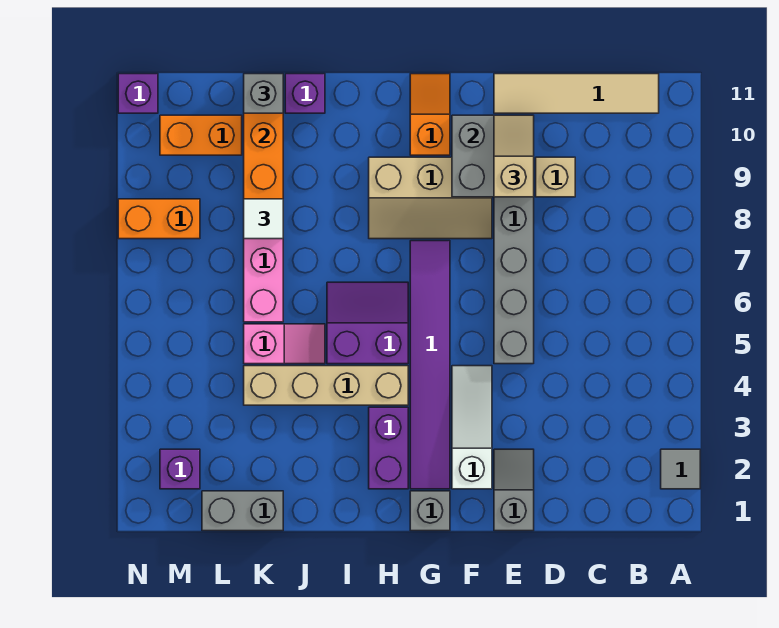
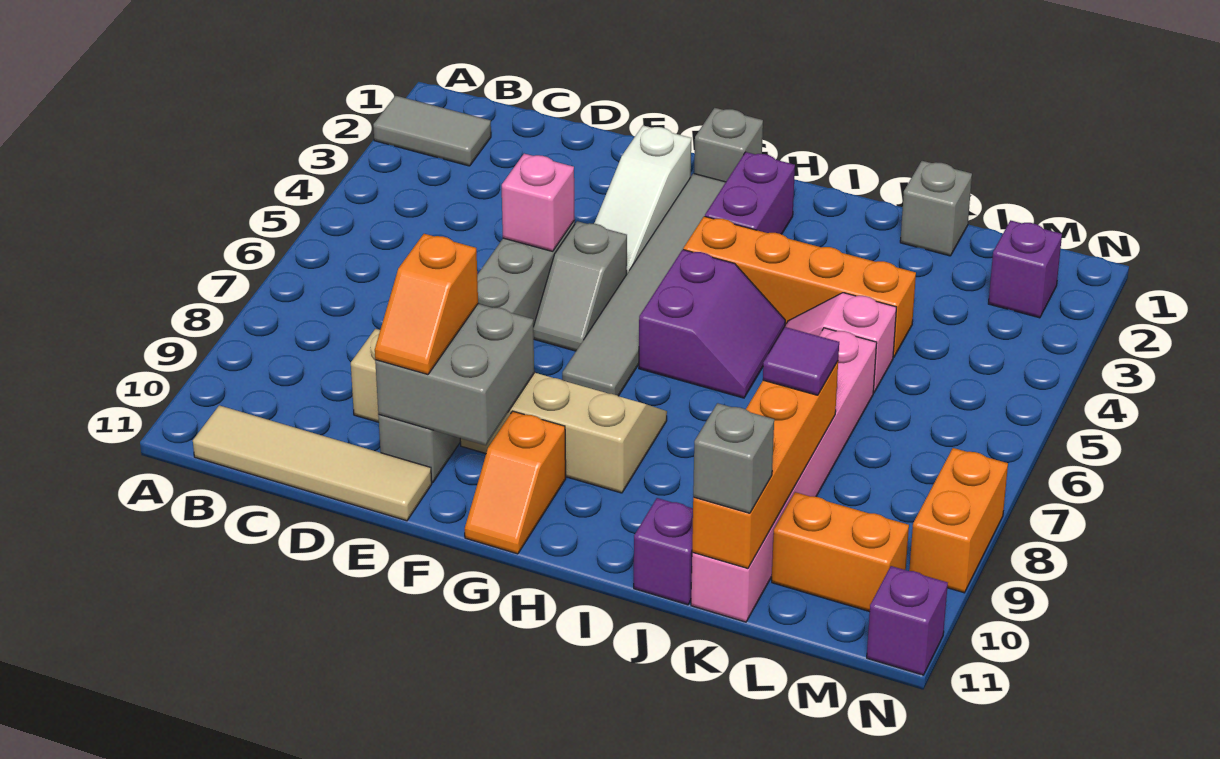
grey tile A2 level 1 -> grey tile A2:B2 level 1
grey slope E1:E2 level 1 top 1 -> grey slope F5:F6 level 1 top 5
none -> pink brick E5 level 2
tan slope E9:E10 level 3 top 9 -> orange slope E9:E10 level 3 top 9
purple tile G2:G7 level 1 -> grey tile G2:G7 level 1
tan brick H4:K4 level 1 -> orange brick H4:K4 level 1
purple slope H5:I6 level 1 top 5 -> purple slope H5:I6 level 1 top H
grey brick K1:L1 level 1 -> grey brick K1 level 1
white tile K8 level 3 -> purple tile K8 level 3
orange brick M8:N8 level 1 -> orange brick N8:N9 level 1

